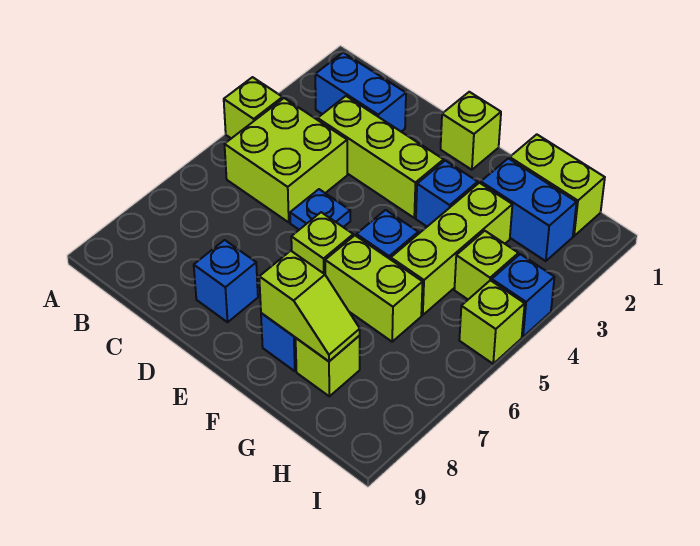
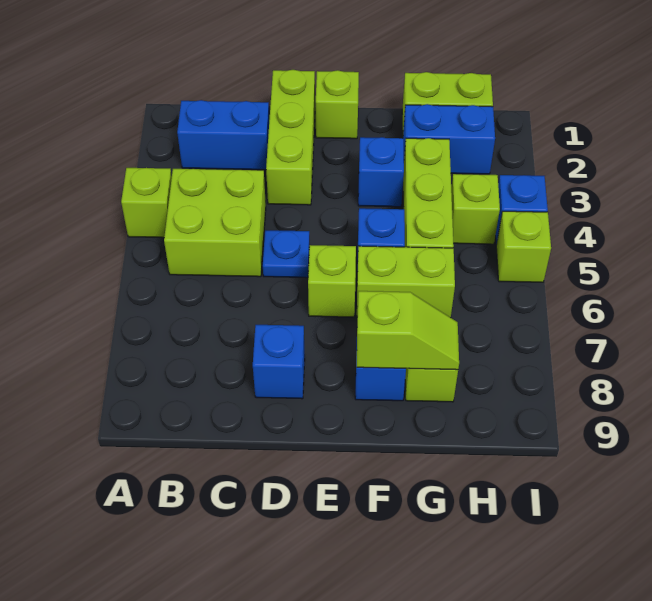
lime brick C3:E3 level 1 -> lime brick D1:D3 level 1

